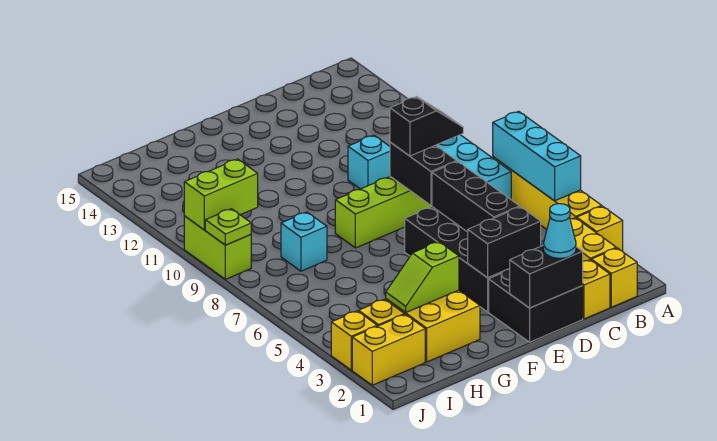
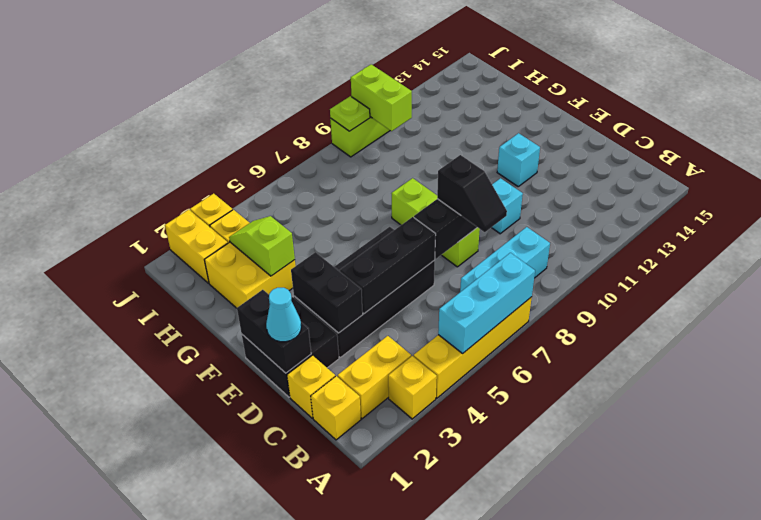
cyan brick H8 level 1 -> cyan brick E12 level 1

